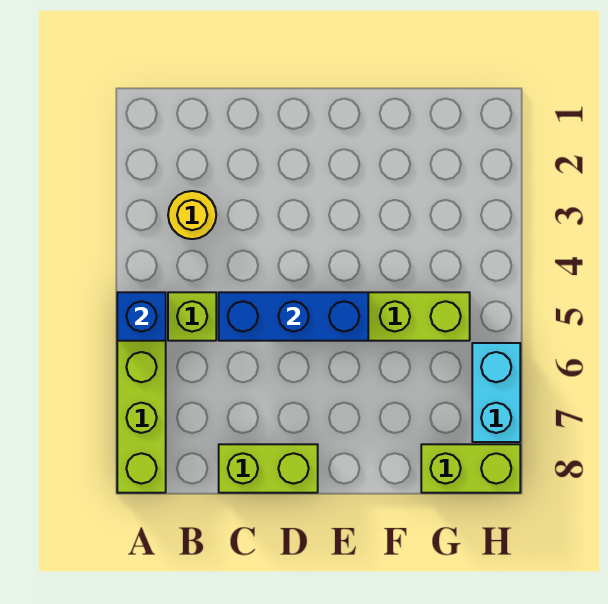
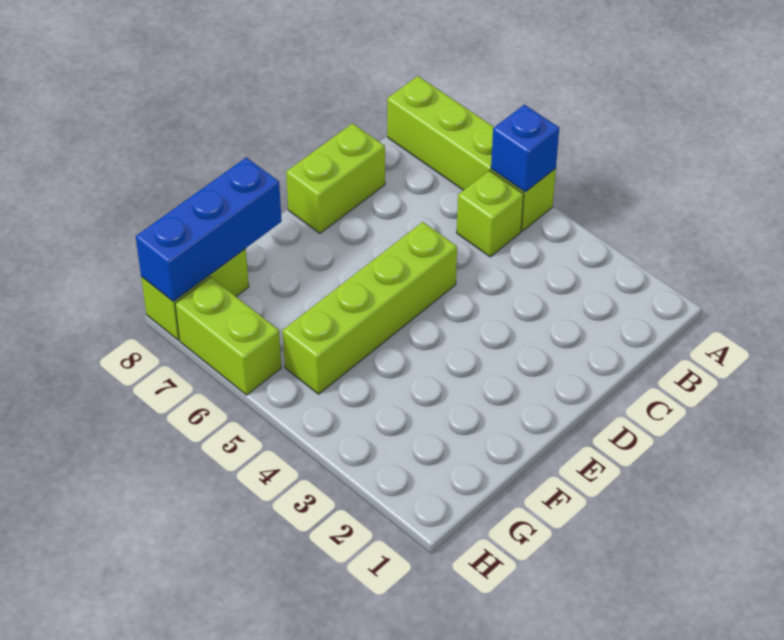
yellow round brick B3 level 1 -> none
blue brick C5:E5 level 2 -> blue brick F8:H8 level 2
cyan brick H6:H7 level 1 -> lime brick H6:H7 level 1

